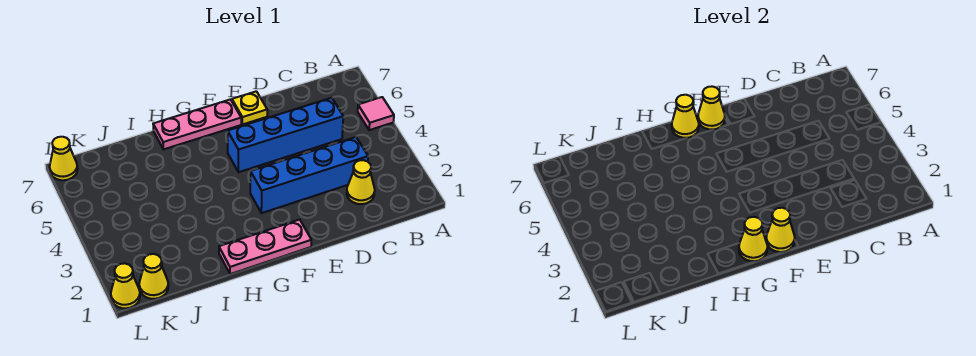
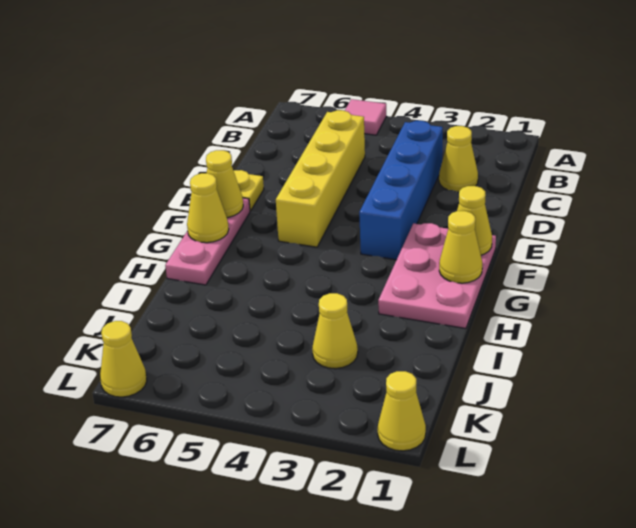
blue brick C5:F5 level 1 -> yellow brick C5:F5 level 1
pink plate F1:H1 level 1 -> pink plate F1:H2 level 1
yellow cone K1 level 1 -> yellow cone J3 level 1

